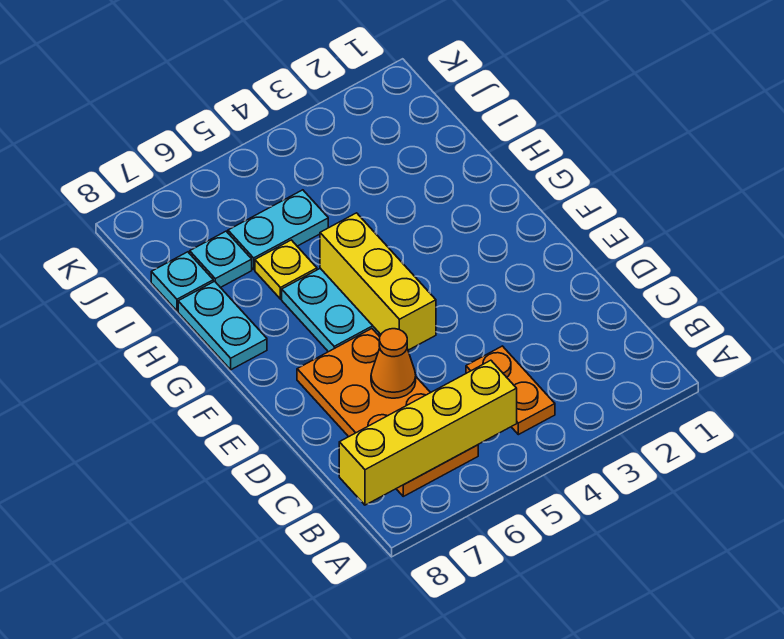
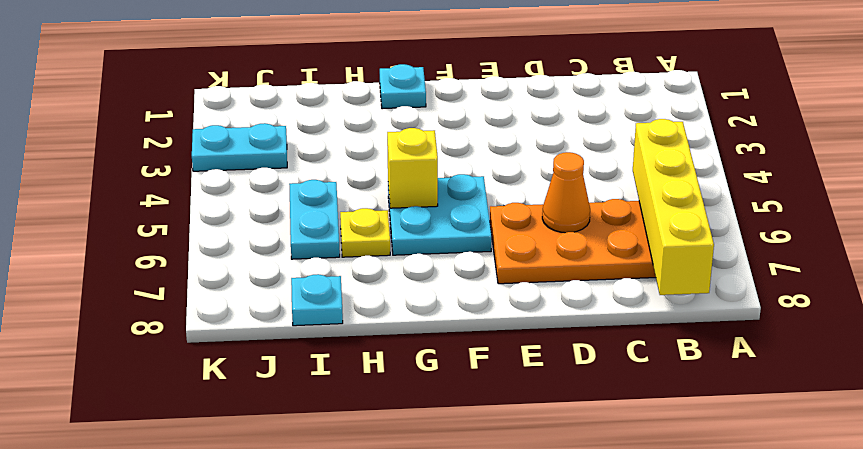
orange plate B4:C4 level 1 -> none
yellow brick E5:G5 level 2 -> yellow brick G5 level 2
cyan plate G8:H8 level 1 -> cyan plate J3:K3 level 1
cyan plate I7 level 1 -> cyan plate G1 level 1

